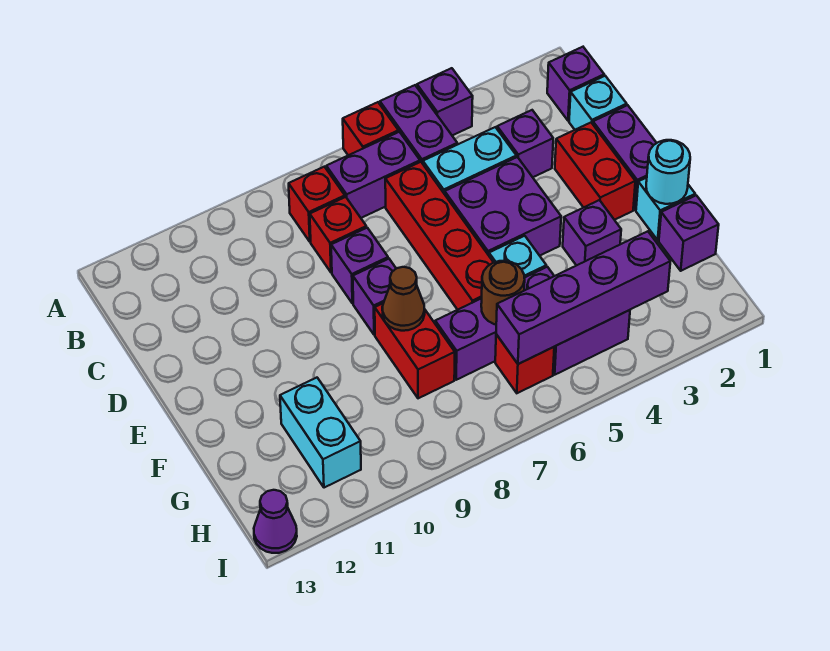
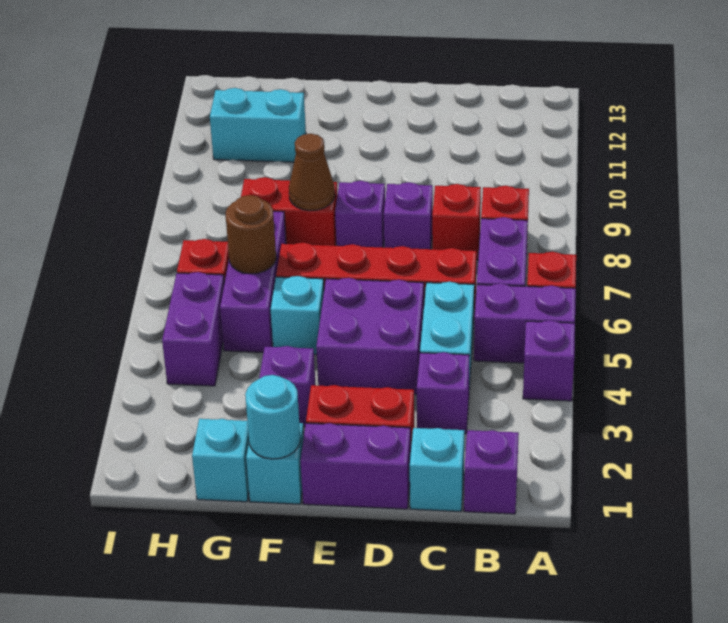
purple brick G1 level 1 -> cyan brick G1 level 1
purple brick H3:H6 level 2 -> none
purple cone I13 level 1 -> none

